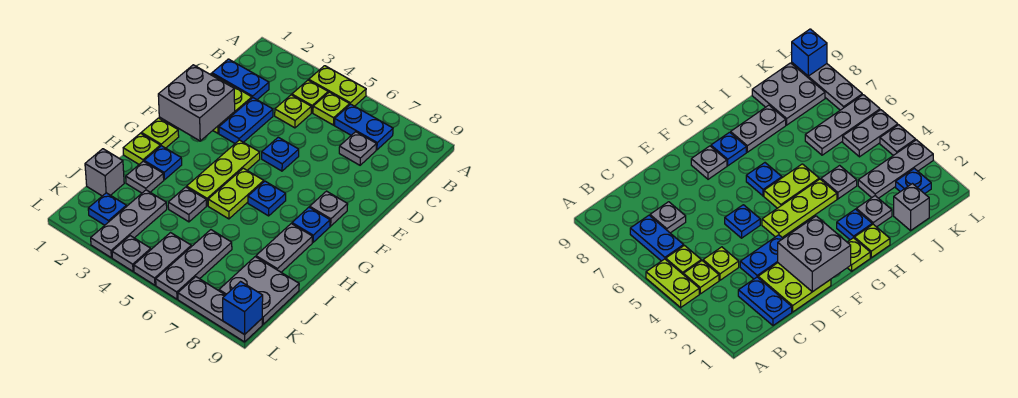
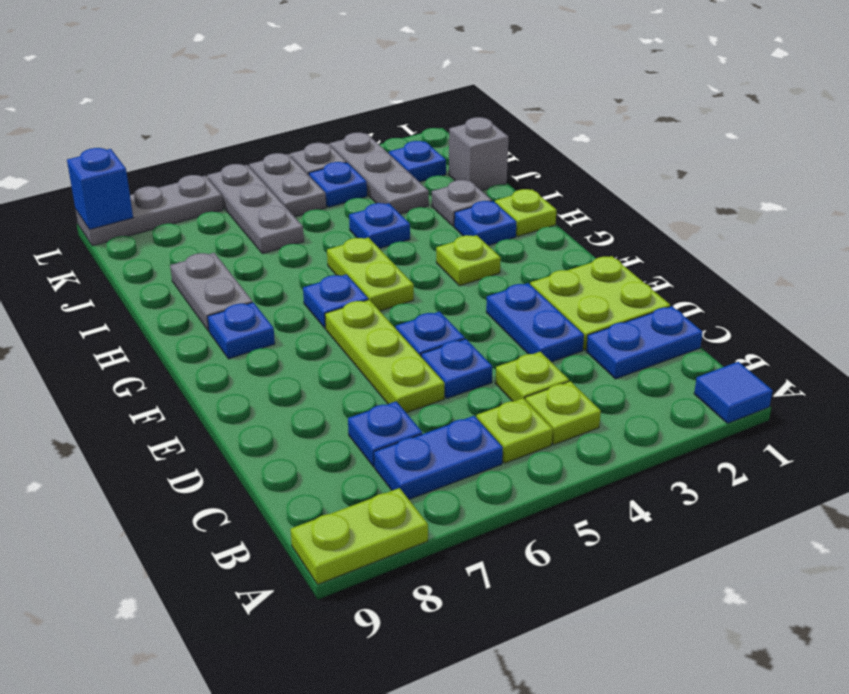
none -> blue tile A1 level 1
lime plate A4:A5 level 1 -> lime plate A8:A9 level 1
grey plate C7 level 1 -> blue plate C7 level 1
none -> blue plate D5 level 1
grey brick E1:F2 level 2 -> none
lime plate F4:H4 level 1 -> lime plate D6:F6 level 1
grey plate F8 level 1 -> none
lime plate G1 level 1 -> lime plate G3 level 1
grey plate I4 level 1 -> blue plate I4 level 1
grey plate J8:K9 level 1 -> none
none -> blue plate K4 level 1

